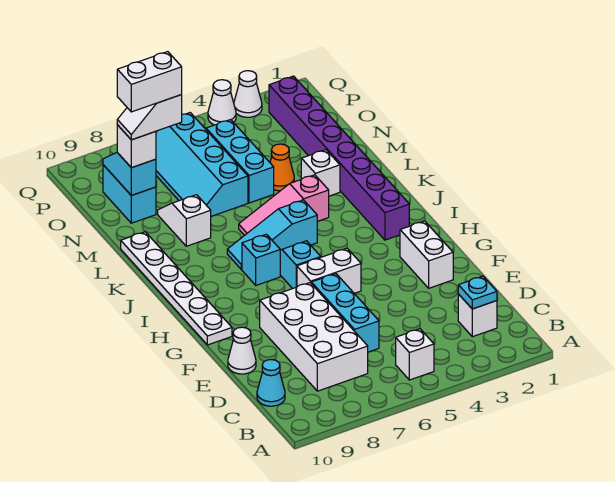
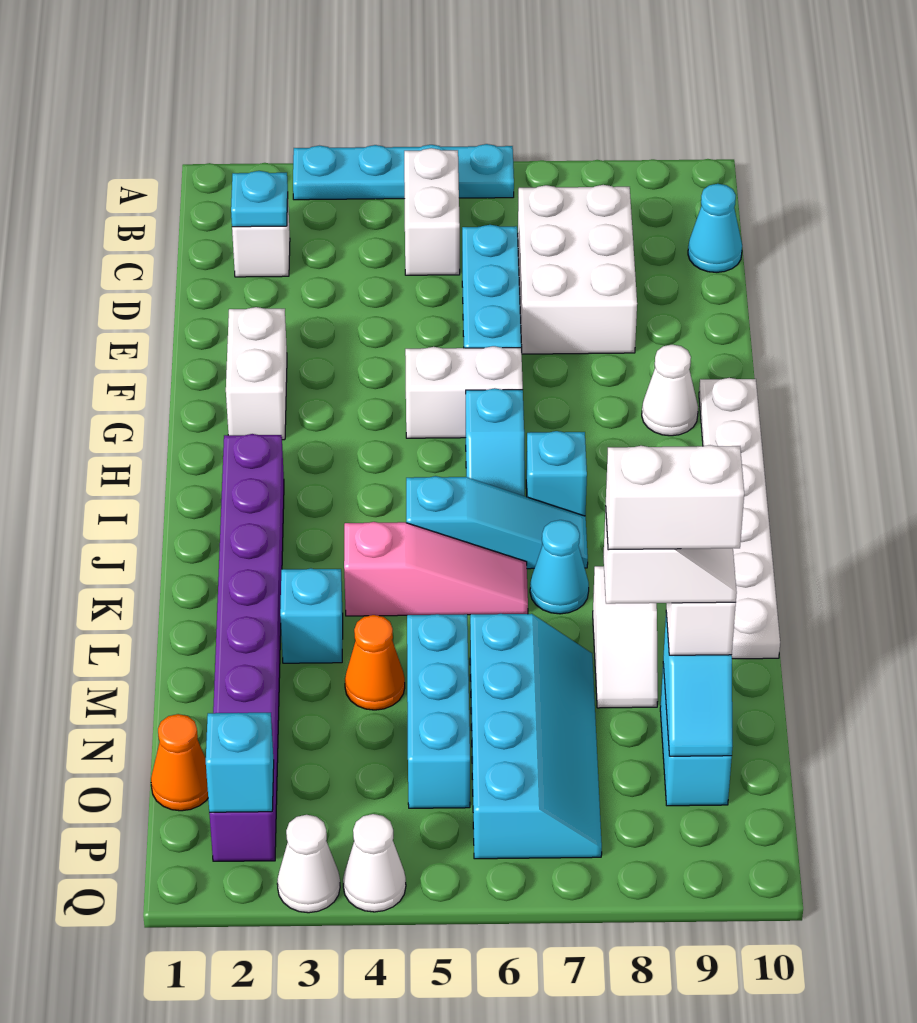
none -> cyan plate A3:A6 level 1
white brick B5 level 1 -> white brick B5:C5 level 1
white brick C7:F8 level 1 -> white brick C7:E8 level 1
white cone E10 level 1 -> white cone G9 level 1
none -> cyan cone K7 level 1
white brick L3 level 1 -> cyan brick L3 level 1
none -> orange cone O1 level 1
none -> cyan brick P2 level 2

